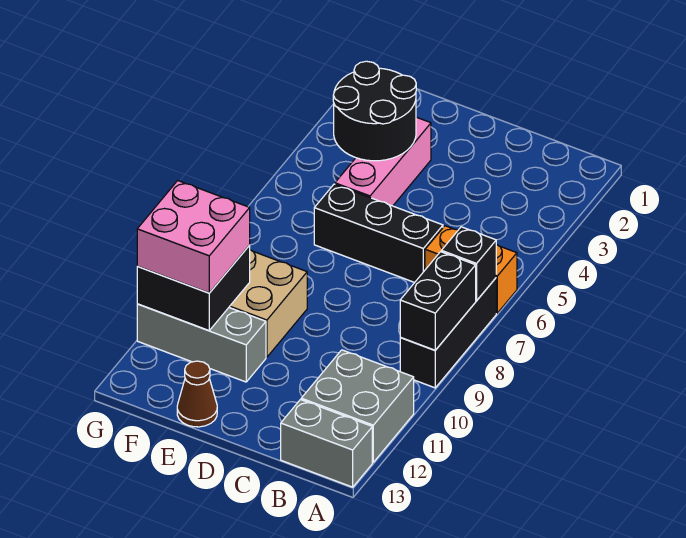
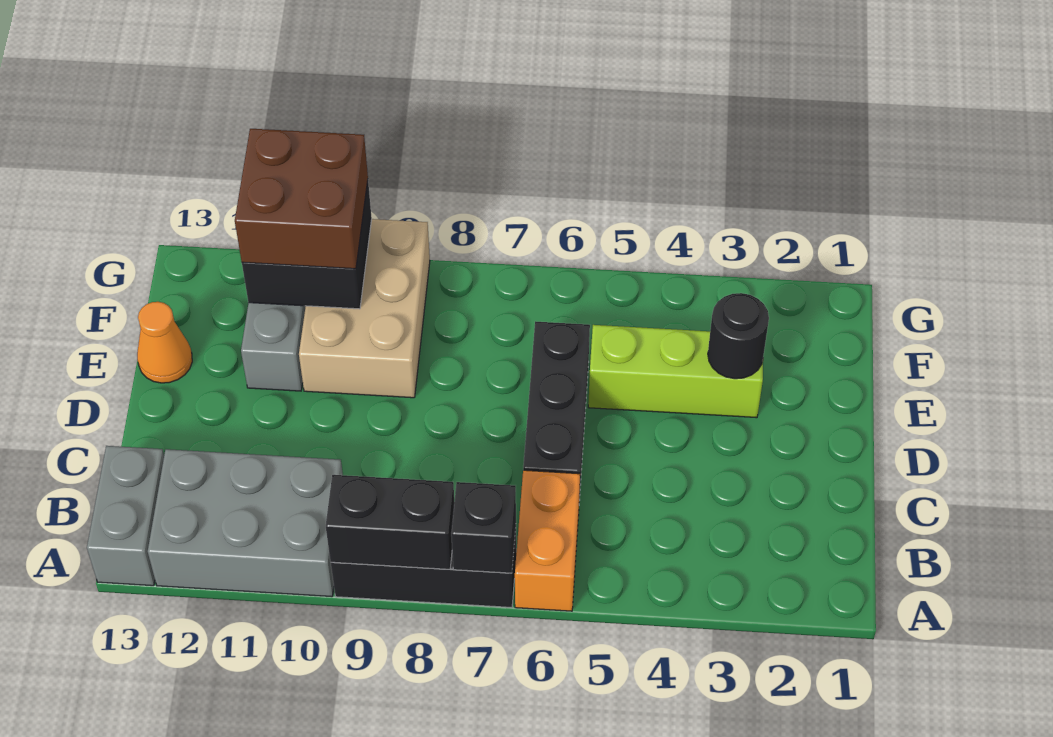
grey brick A11:B12 level 1 -> grey brick A10:B12 level 1
pink brick E3:E5 level 1 -> lime brick E3:E5 level 1
black round brick E3:F4 level 2 -> black round brick E3 level 2
brown cone E13 level 1 -> orange cone E13 level 1
pink brick F10:G11 level 3 -> brown brick F10:G11 level 3

